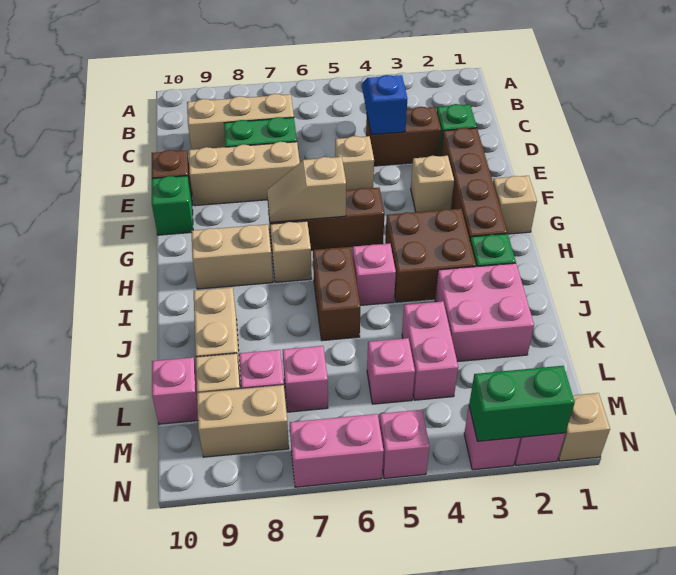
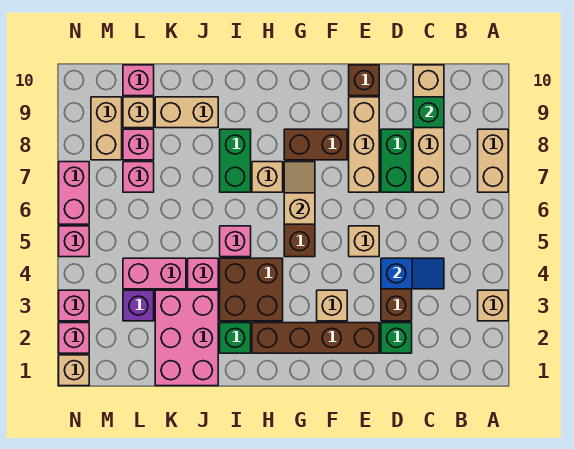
tan brick C7:C9 level 1 -> tan brick C7:C10 level 1
green brick F10 level 1 -> green brick C9 level 2
tan brick G1 level 1 -> tan brick A3 level 1
tan brick H8:H9 level 1 -> tan brick A7:A8 level 1
brown brick I6:J6 level 1 -> brown brick F8:G8 level 1
pink brick J2:K3 level 1 -> pink brick J1:K3 level 1
none -> purple brick L3 level 1
pink brick L5 level 1 -> pink brick J4 level 1
green brick N2:N3 level 2 -> green brick I7:I8 level 1

